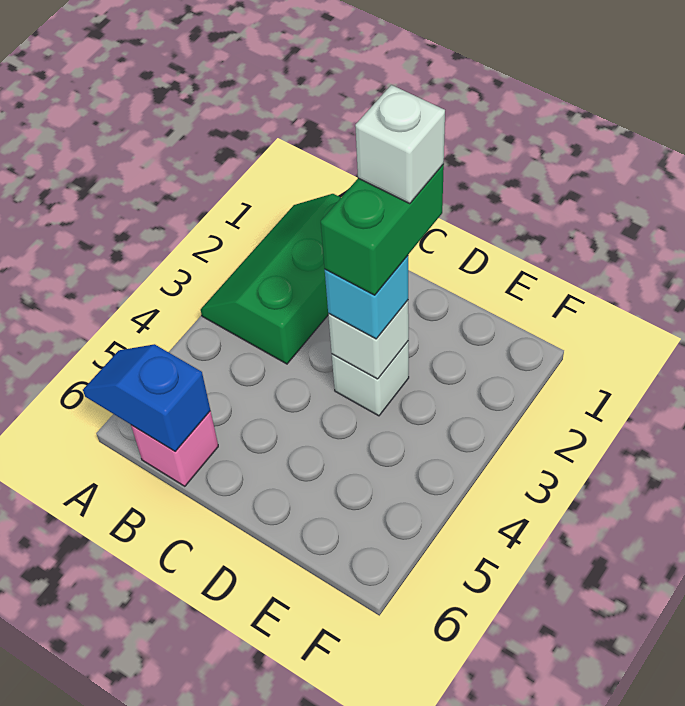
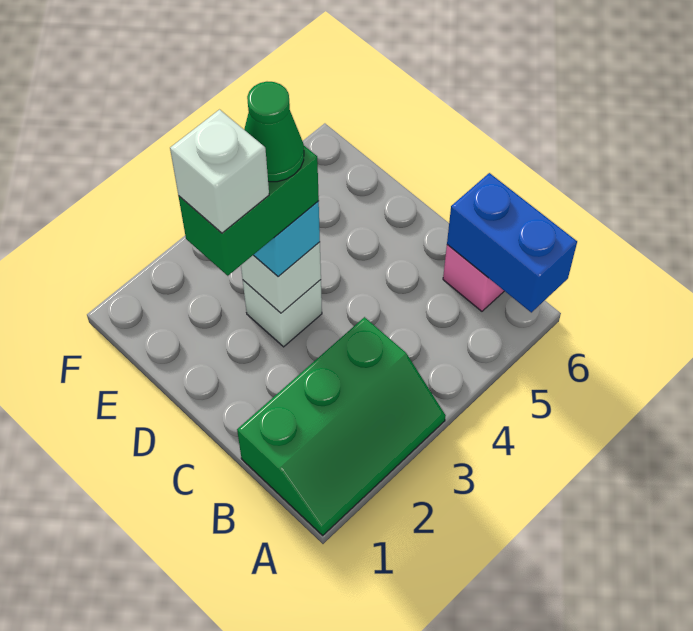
blue slope A6:B6 level 2 top B -> blue brick A6:B6 level 2
none -> green cone D3 level 5

